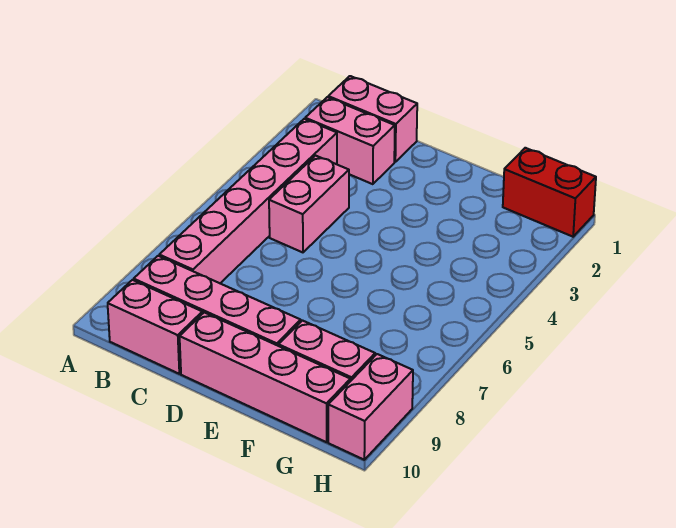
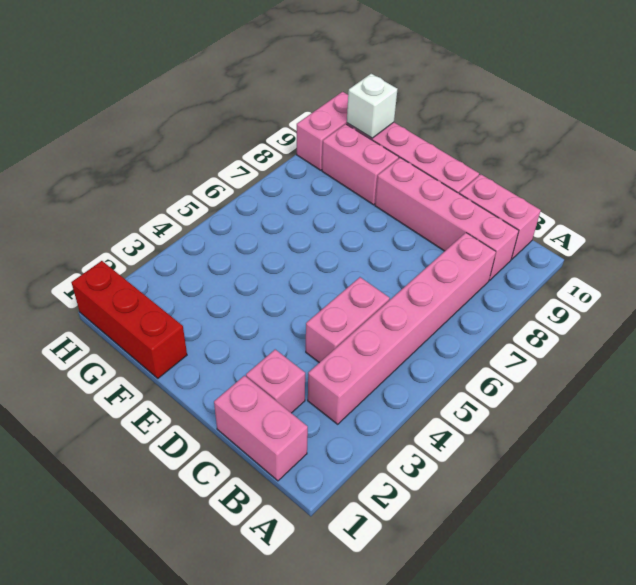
pink brick B2:C2 level 1 -> pink brick C2 level 1
red brick G1:H1 level 1 -> red brick F1:H1 level 1
none -> white brick G10 level 2

